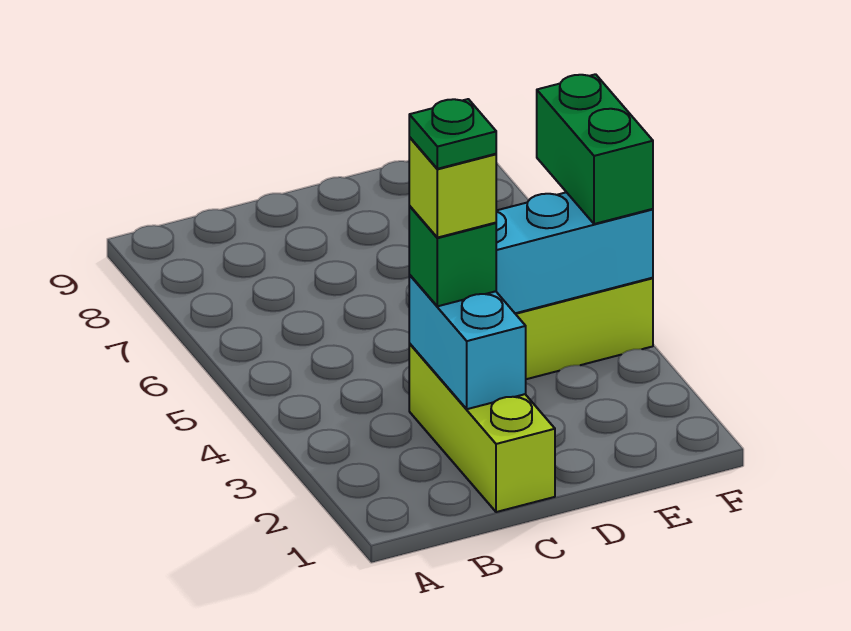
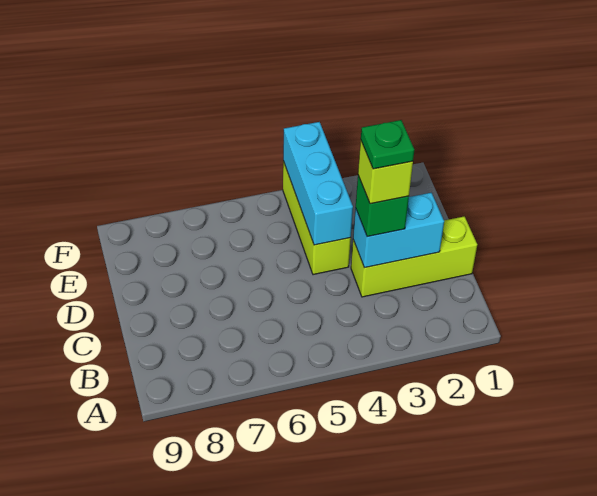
green brick F4:F5 level 3 -> none

